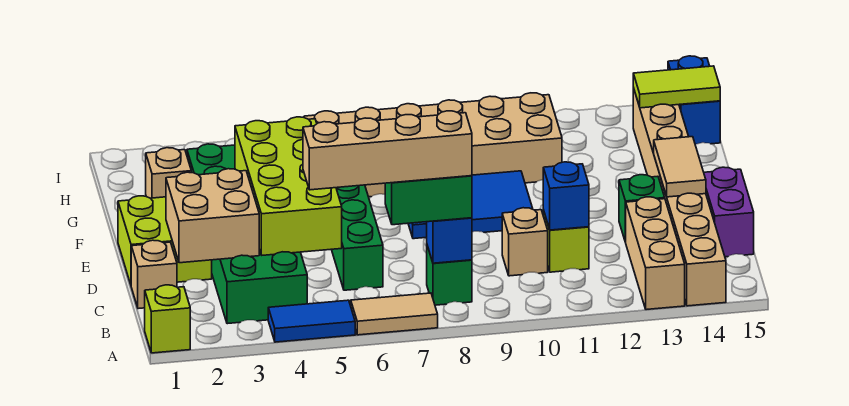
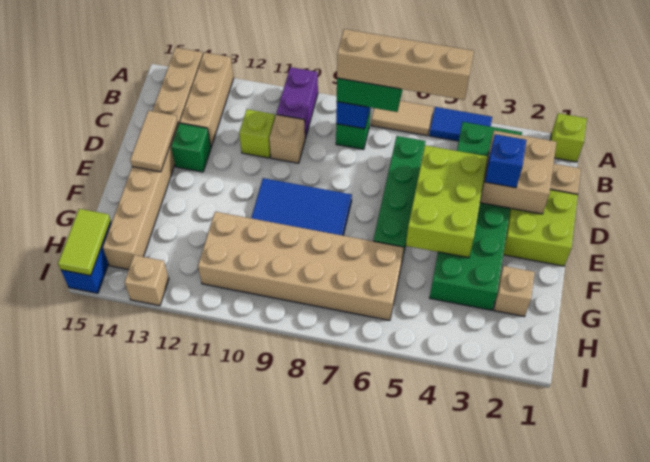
lime brick C4:F5 level 2 -> lime brick D4:F5 level 2
blue brick C11 level 2 -> blue brick D3 level 3
purple brick C15:D15 level 1 -> purple brick A10:B10 level 1
lime tile H14:H15 level 2 -> lime tile H15:I15 level 2
none -> tan brick I13 level 1

